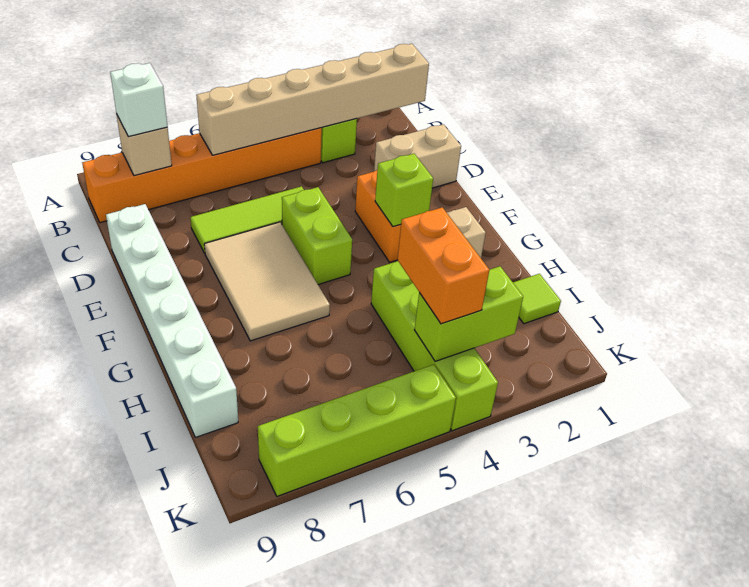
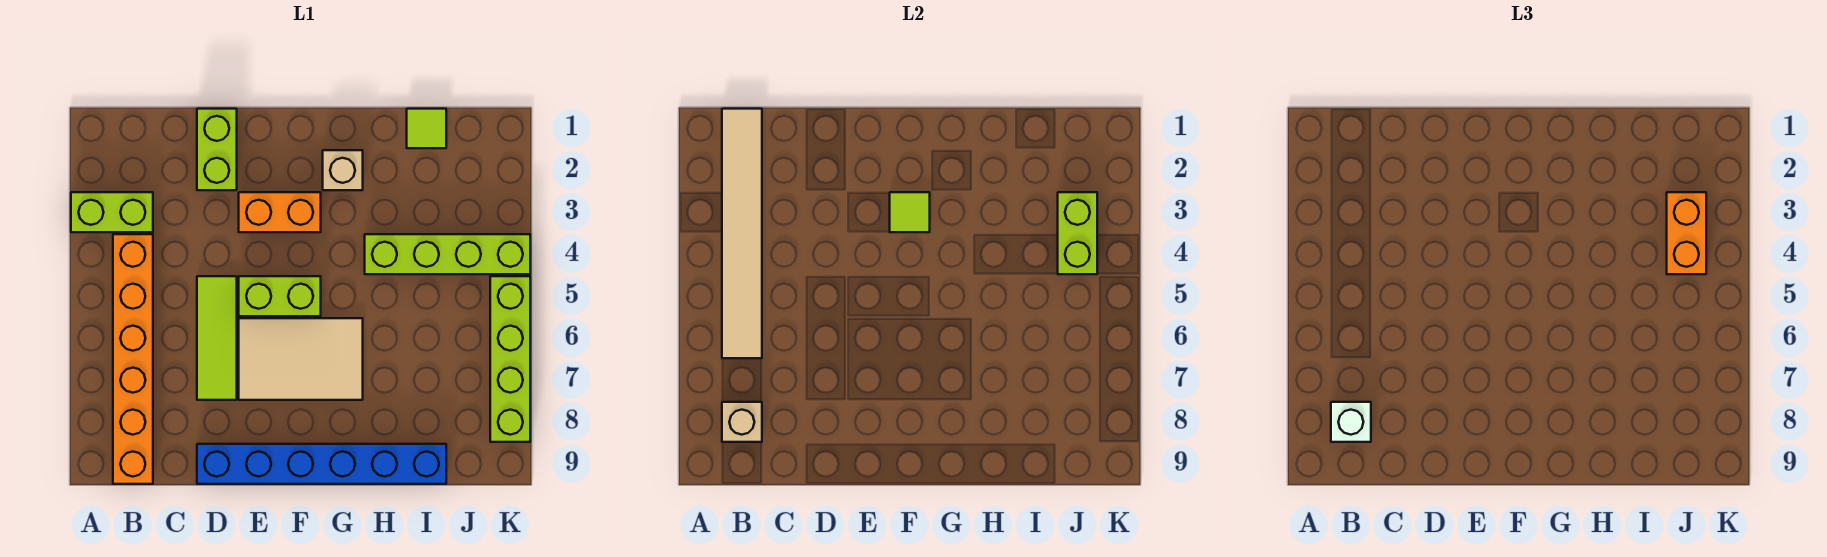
tan brick B1:B6 level 2 -> tan tile B1:B6 level 2
tan brick D1:D2 level 1 -> lime brick D1:D2 level 1
white brick D9:I9 level 1 -> blue brick D9:I9 level 1
lime brick F3 level 2 -> lime tile F3 level 2
orange brick I4:J4 level 3 -> orange brick J3:J4 level 3

